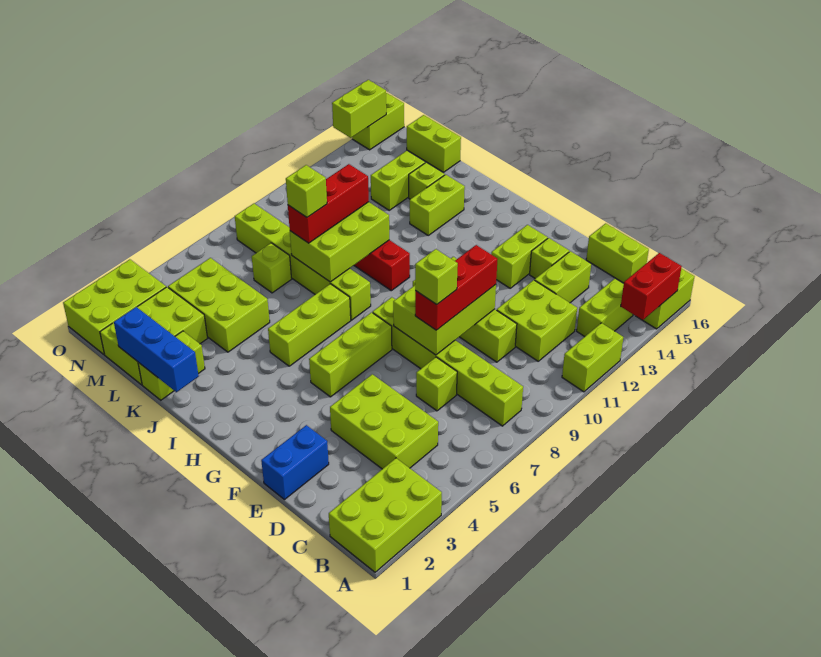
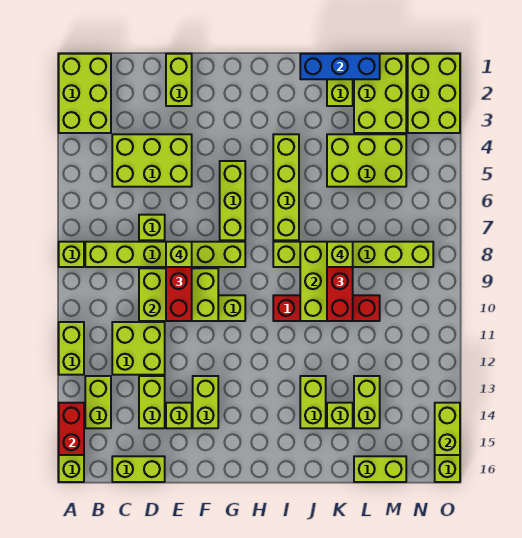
blue brick E1:E2 level 1 -> lime brick E1:E2 level 1
lime brick E8:F10 level 2 -> lime brick D9:F10 level 2
lime brick I5:I7 level 1 -> lime brick I4:I7 level 1
lime brick L7 level 1 -> lime brick A8 level 1

